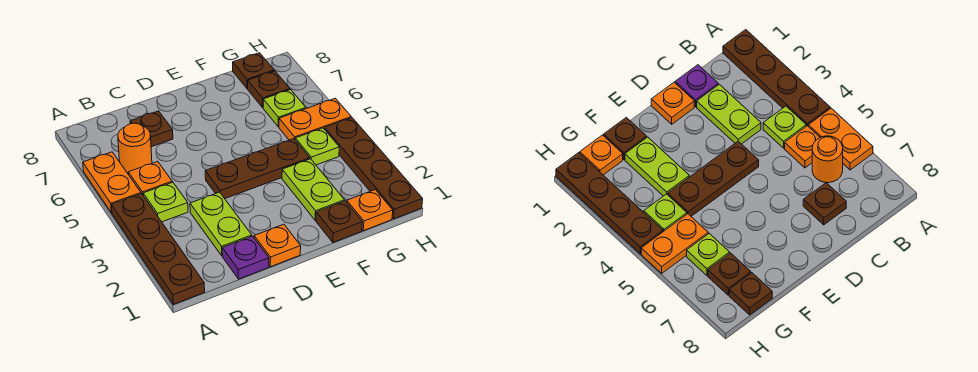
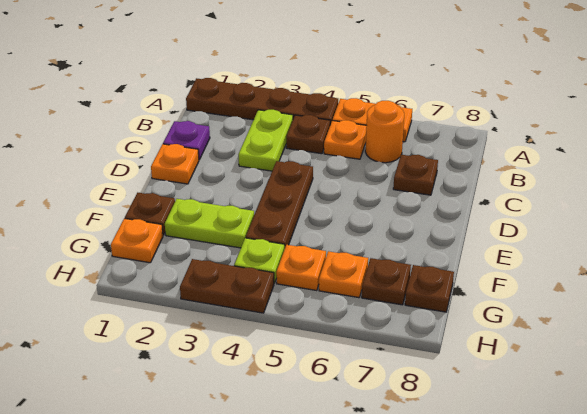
lime plate B4 level 1 -> brown plate B4 level 1
lime plate C2:C3 level 1 -> lime plate B3:C3 level 1
orange plate G5:H5 level 1 -> orange plate G5 level 1
lime plate G6 level 1 -> orange plate G6 level 1
brown plate H1:H4 level 1 -> brown plate H3:H4 level 1

